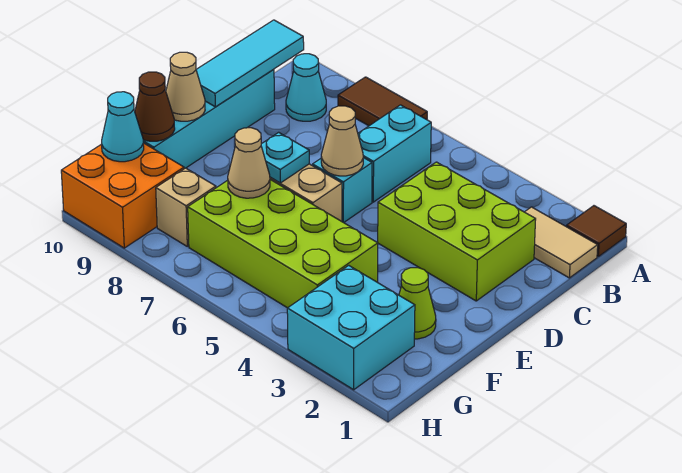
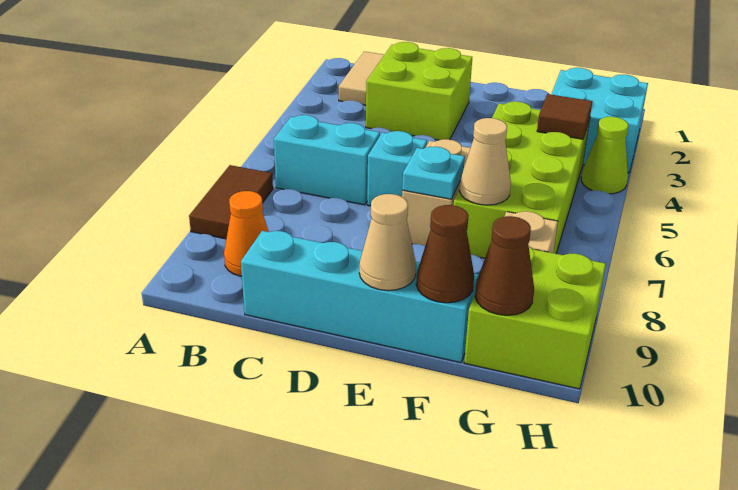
brown tile A1 level 1 -> brown tile G4 level 2
cyan cone B9 level 1 -> orange cone B9 level 1
cyan tile B10:D10 level 2 -> none
lime brick C2:D4 level 1 -> lime brick C2:D3 level 1
tan cone D6 level 2 -> none
lime cone F2 level 1 -> lime cone H4 level 1
orange brick G9:H10 level 1 -> lime brick G9:H10 level 1
cyan cone G10 level 2 -> brown cone G10 level 2

